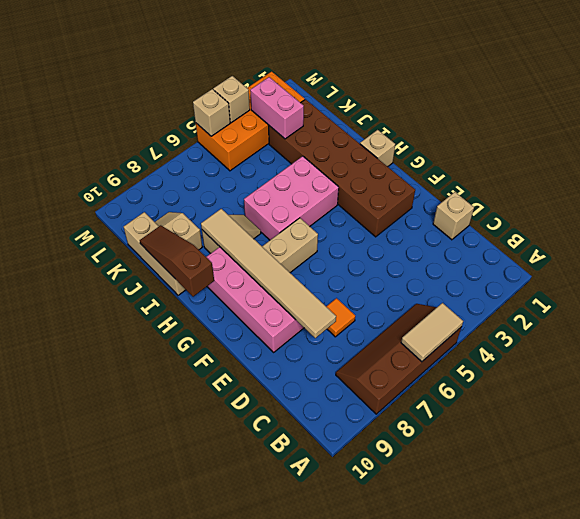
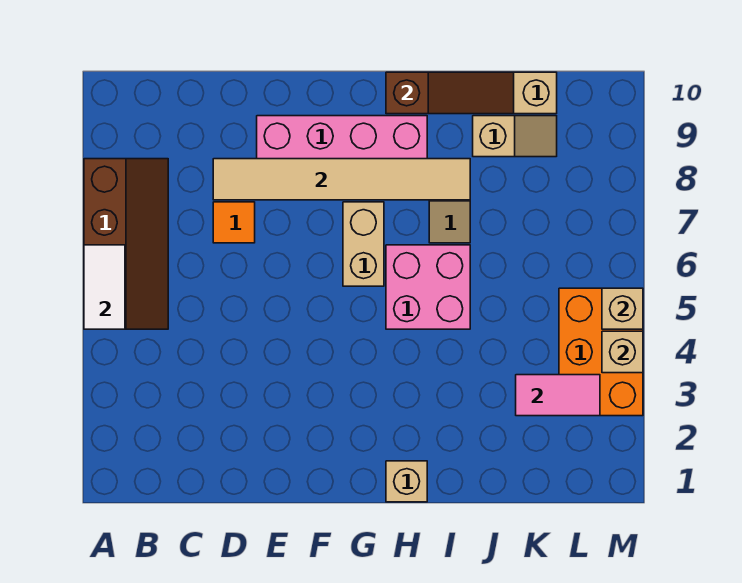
tan tile A5:A6 level 2 -> white tile A5:A6 level 2
tan brick D1 level 1 -> none
brown brick F2:K3 level 1 -> none
pink brick H4:I6 level 1 -> pink brick H5:I6 level 1
pink brick K3:L3 level 2 -> pink tile K3:L3 level 2
orange brick L2:M5 level 1 -> orange brick L3:M5 level 1

